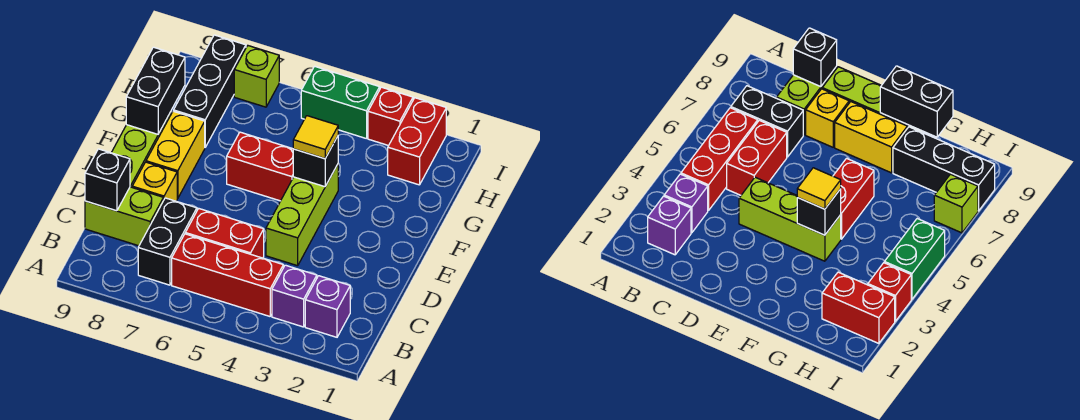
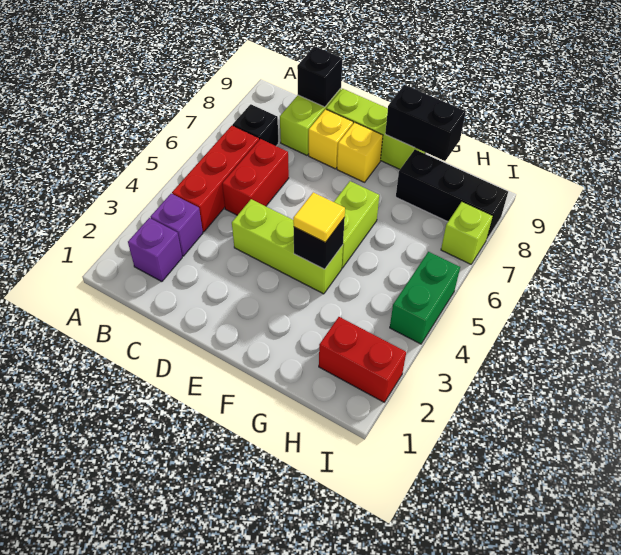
black brick B7:C7 level 1 -> black brick B7 level 1
yellow brick E8:F8 level 1 -> yellow brick E8 level 1
red brick F5:F6 level 1 -> lime brick F5:F6 level 1
red brick I3 level 1 -> none

